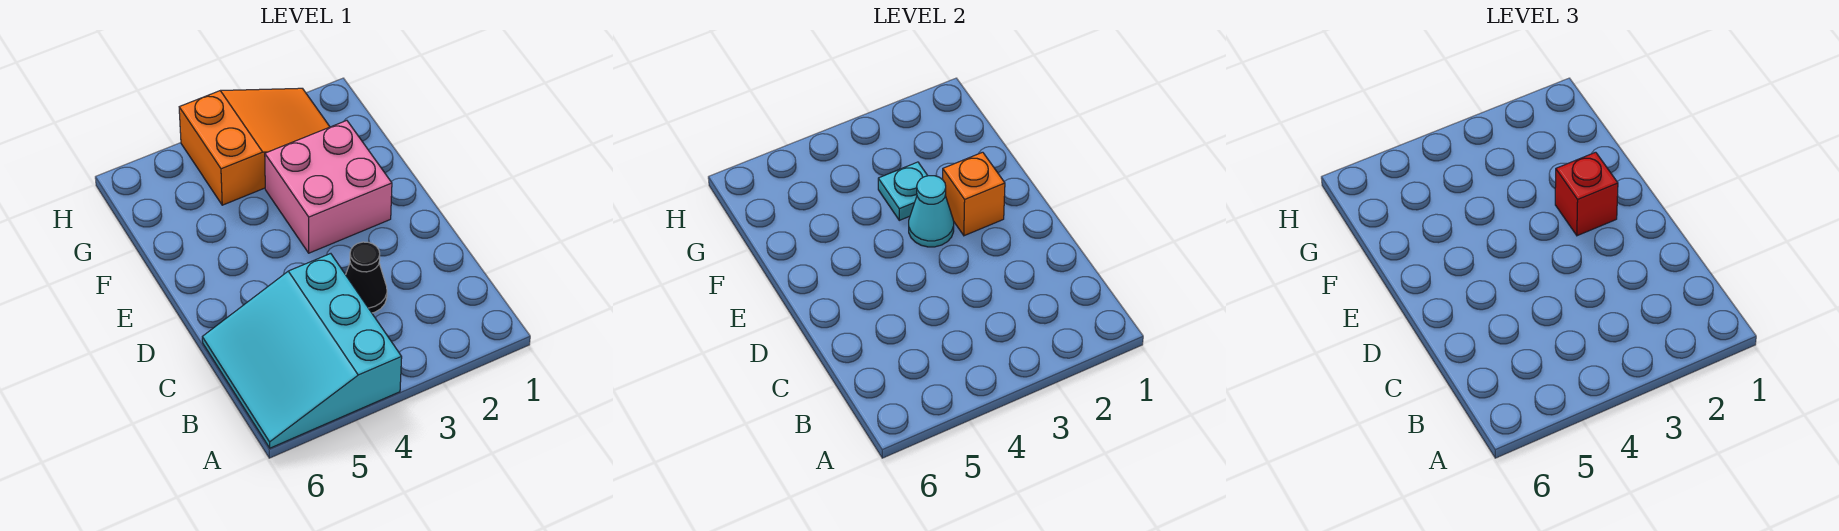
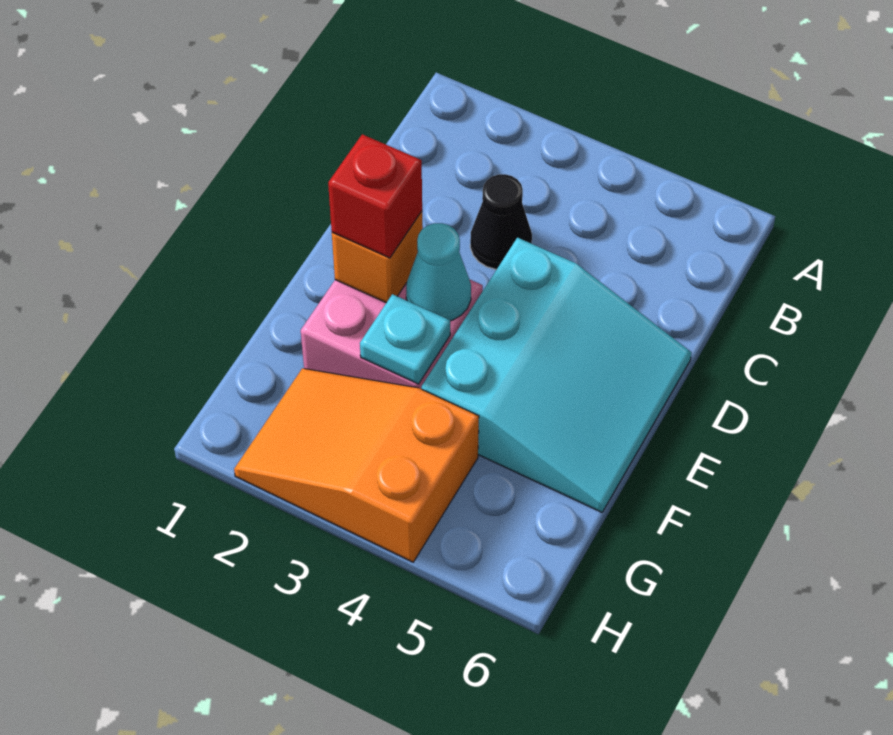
cyan slope A4:C6 level 1 top 4 -> cyan slope D4:F6 level 1 top 4

